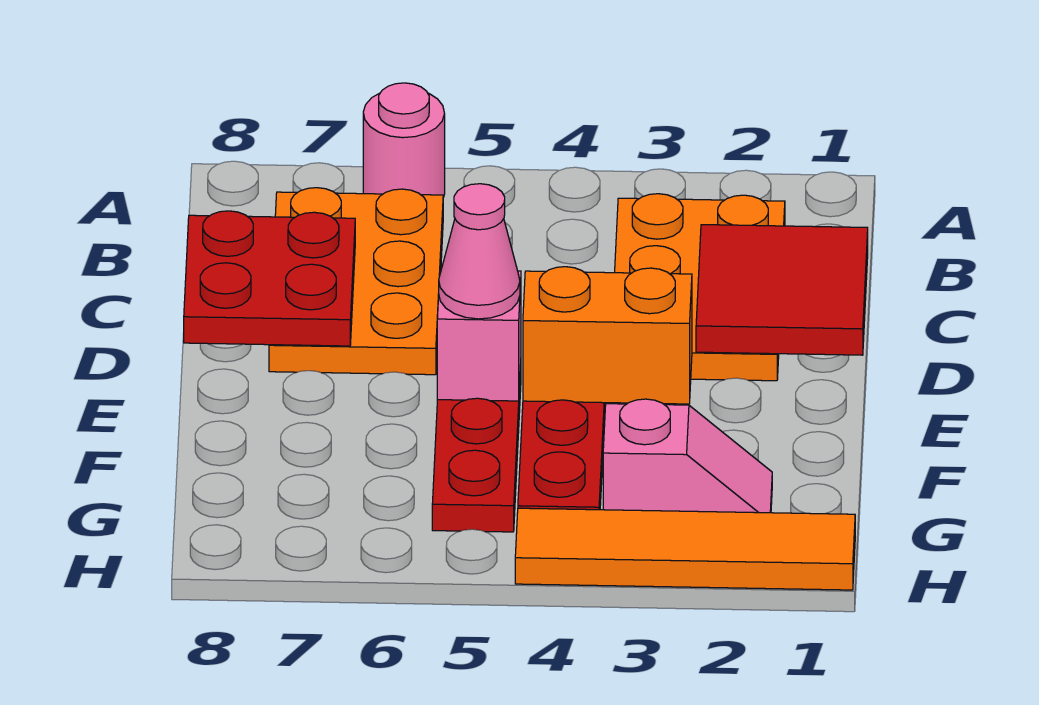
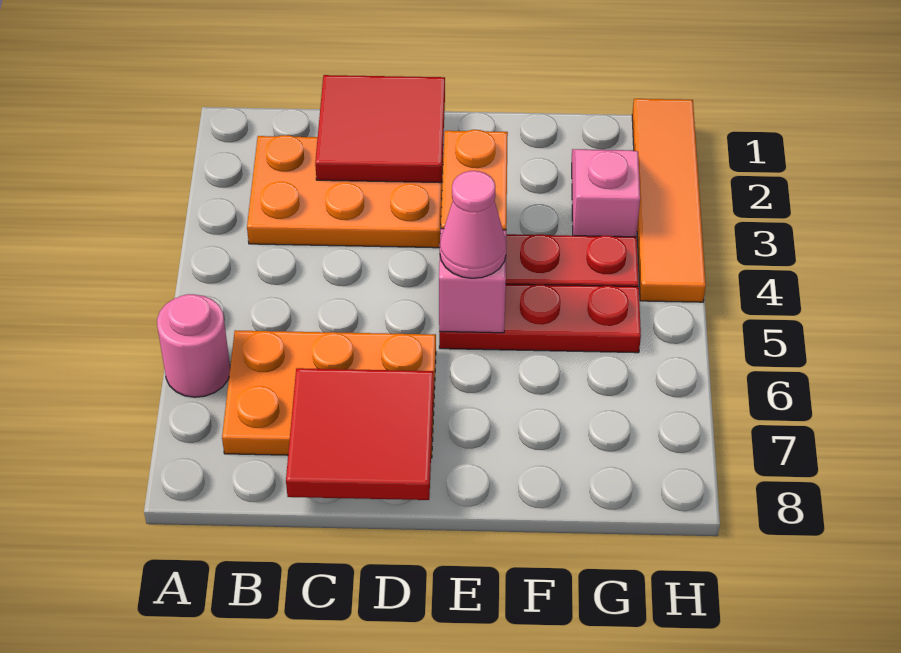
red plate C7:D8 level 2 -> red tile C7:D8 level 2

